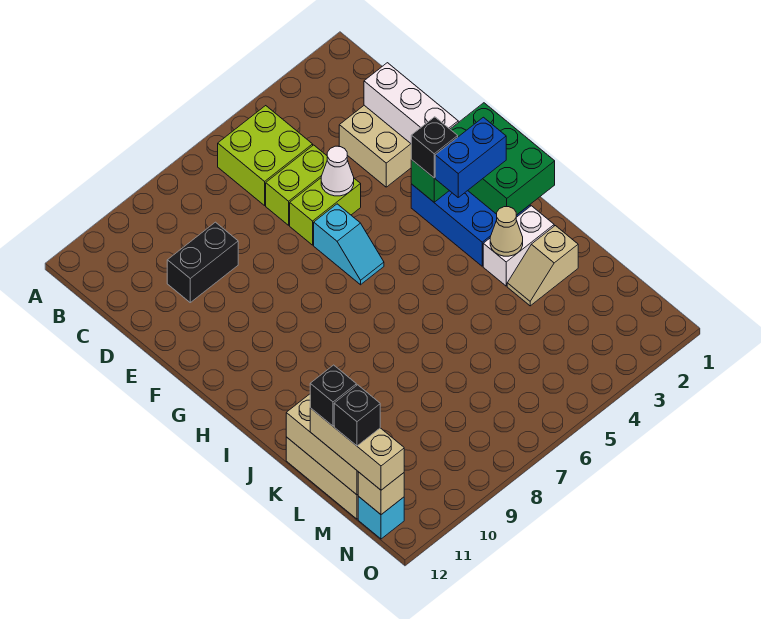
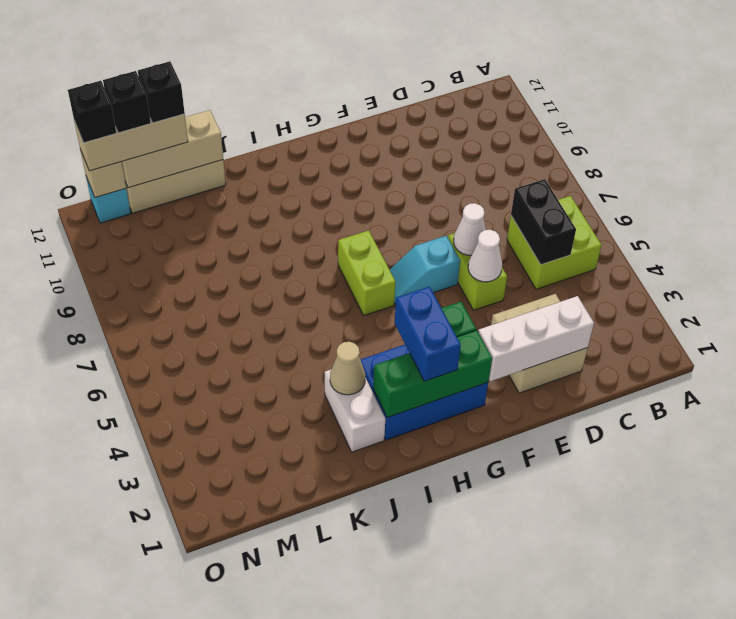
lime brick D5:D6 level 1 -> lime brick H6:H7 level 1
black brick D9:D10 level 1 -> black brick C5:C6 level 2
none -> white cone E6 level 2
green brick G1:I2 level 2 -> green brick G2:I2 level 2
black brick G3 level 3 -> black brick N12 level 4
tan slope K2:K3 level 1 top 2 -> none

